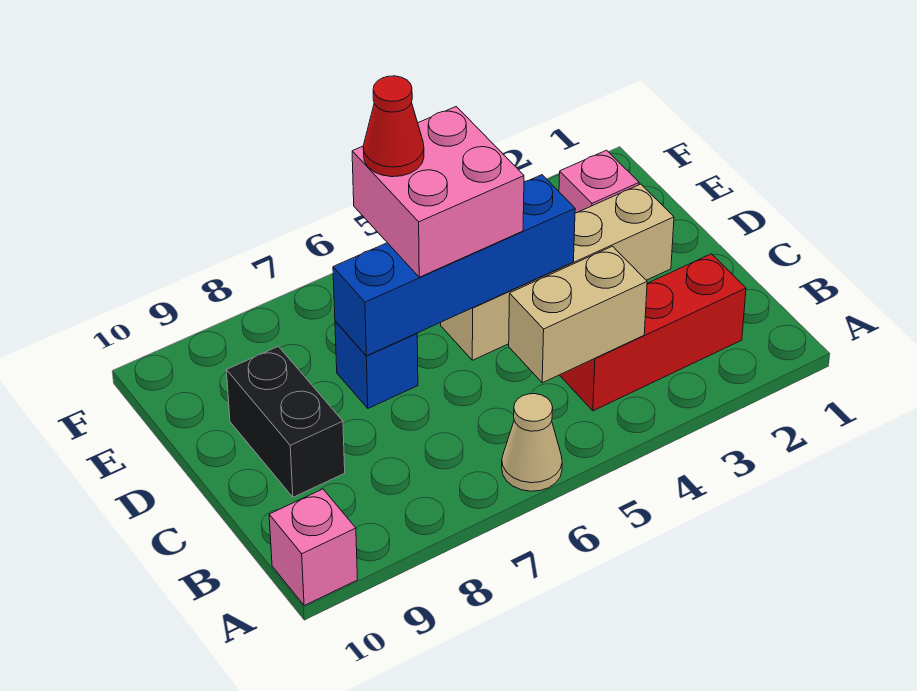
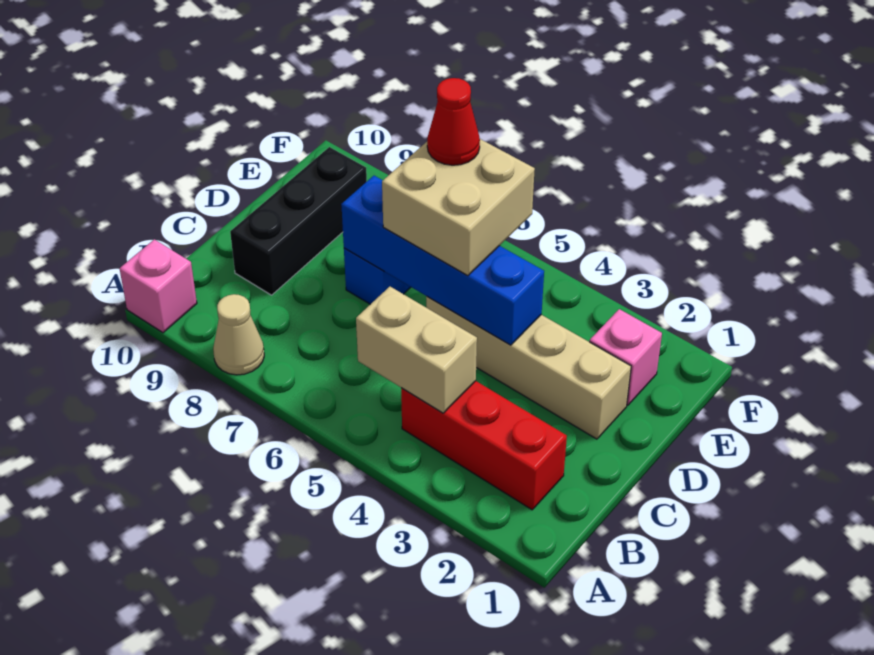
tan cone A6 level 1 -> tan cone A8 level 1
black brick C9:D9 level 1 -> black brick C9:E9 level 1
pink brick D5:E6 level 3 -> tan brick D5:E6 level 3

